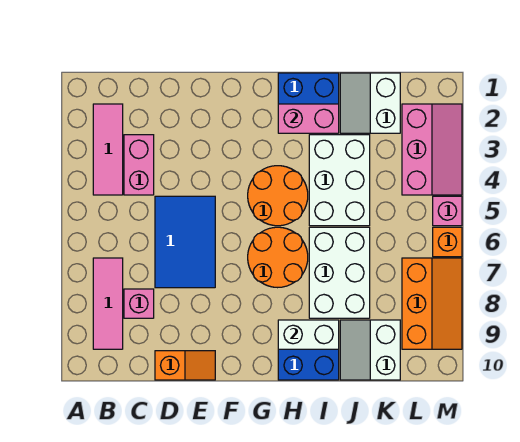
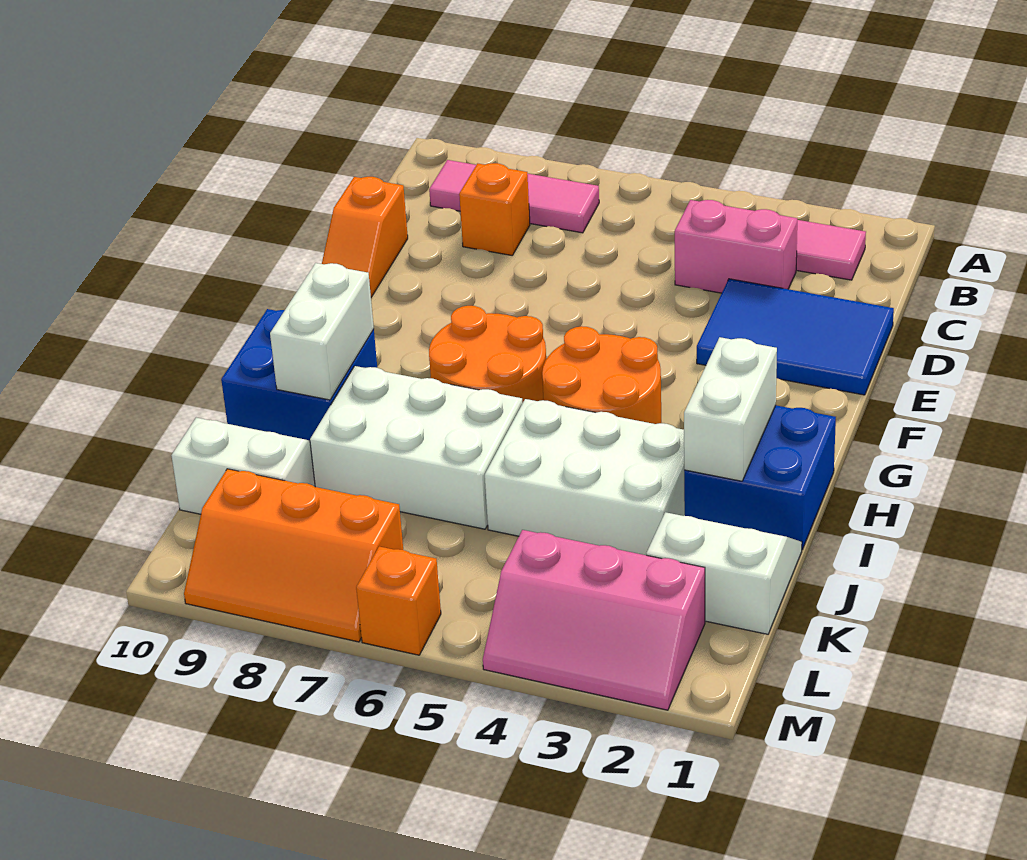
pink brick C8 level 1 -> orange brick C8 level 1
blue tile D5:E7 level 1 -> blue tile D1:E3 level 1
pink brick H2:I2 level 2 -> white brick H2:I2 level 2
pink brick M5 level 1 -> none

